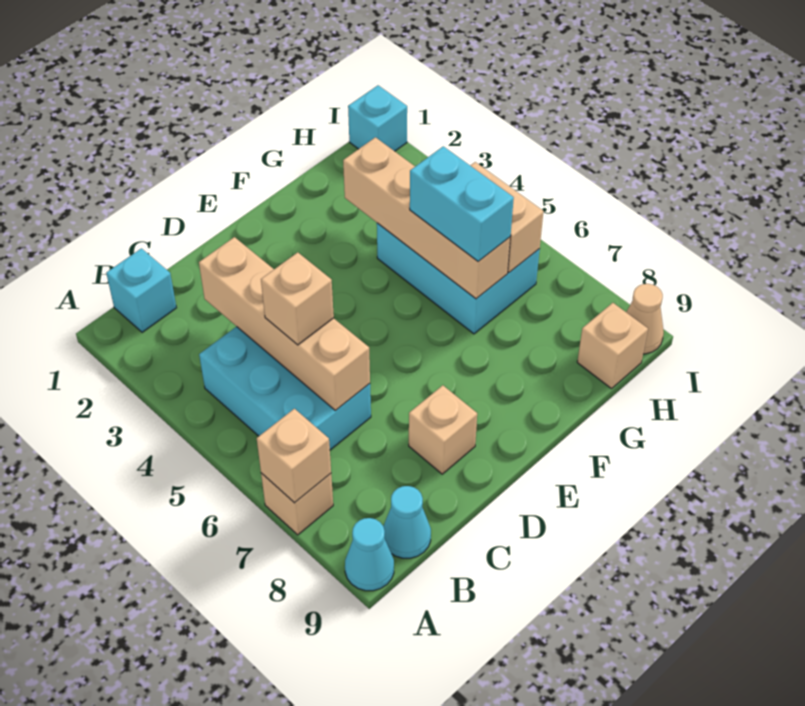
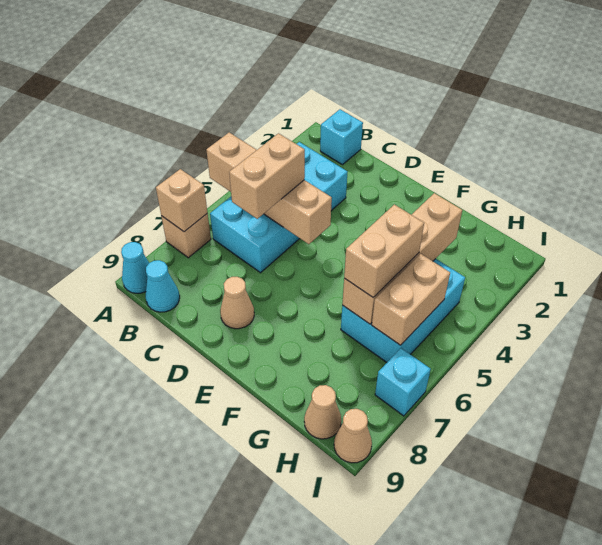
cyan brick B4:C6 level 1 -> cyan brick B3:C6 level 1
tan brick C3:C6 level 2 -> tan brick A5:D5 level 2
tan brick C5 level 3 -> tan brick C5:C6 level 3
tan brick D8 level 1 -> tan cone D8 level 1
cyan brick G5:G6 level 3 -> tan brick G5:G6 level 3
tan brick H9 level 1 -> tan cone H9 level 1
cyan brick I1 level 1 -> cyan brick I7 level 1

